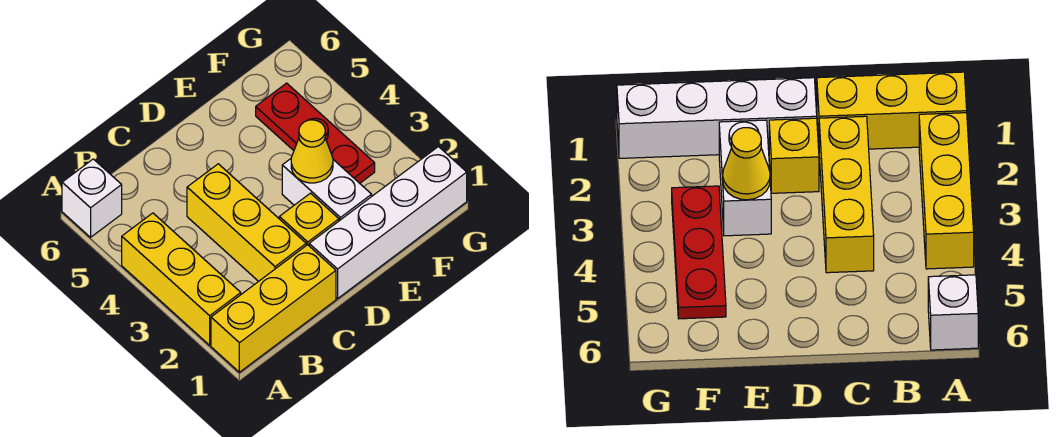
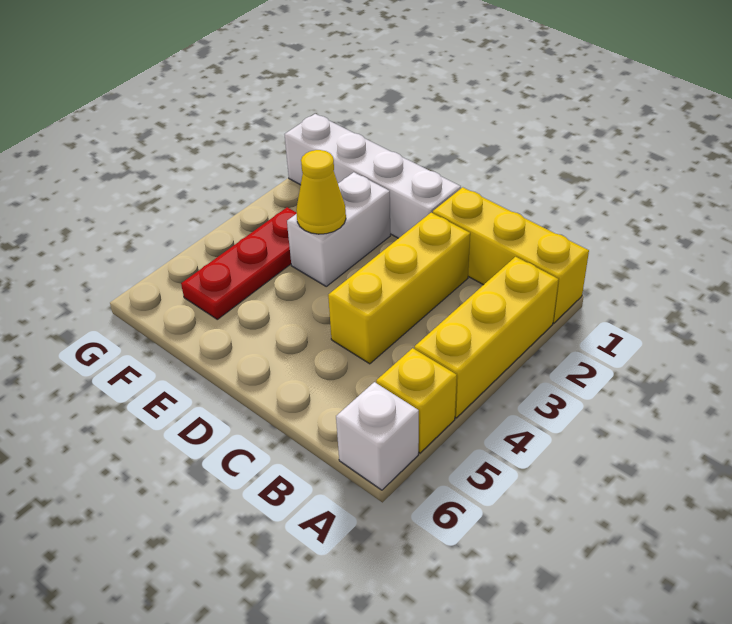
yellow brick D2 level 1 -> yellow brick A5 level 1

